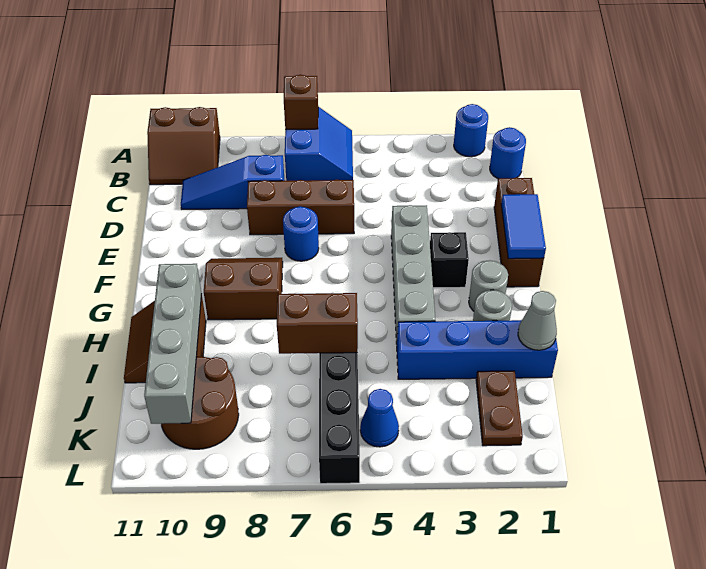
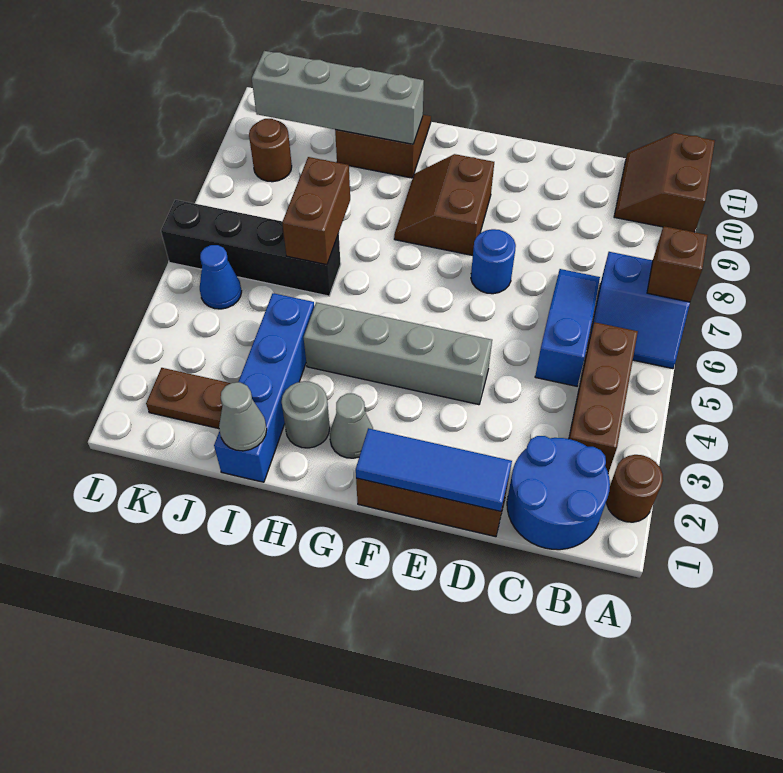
blue round brick A2 level 1 -> brown round brick A2 level 1
blue round brick B1 level 1 -> blue round brick B1:C2 level 1
blue slope C8:C10 level 1 top 8 -> blue slope C5:C7 level 1 top 5
brown brick D6:D8 level 1 -> brown brick B3:B5 level 1
blue tile E1:F1 level 2 -> blue tile D1:F1 level 2
black brick F3 level 1 -> none
brown slope F8:G9 level 1 top G -> brown slope F8:G9 level 1 top F
grey round brick G2 level 1 -> grey cone G2 level 1
brown round brick J9:K10 level 1 -> brown round brick K9 level 1

